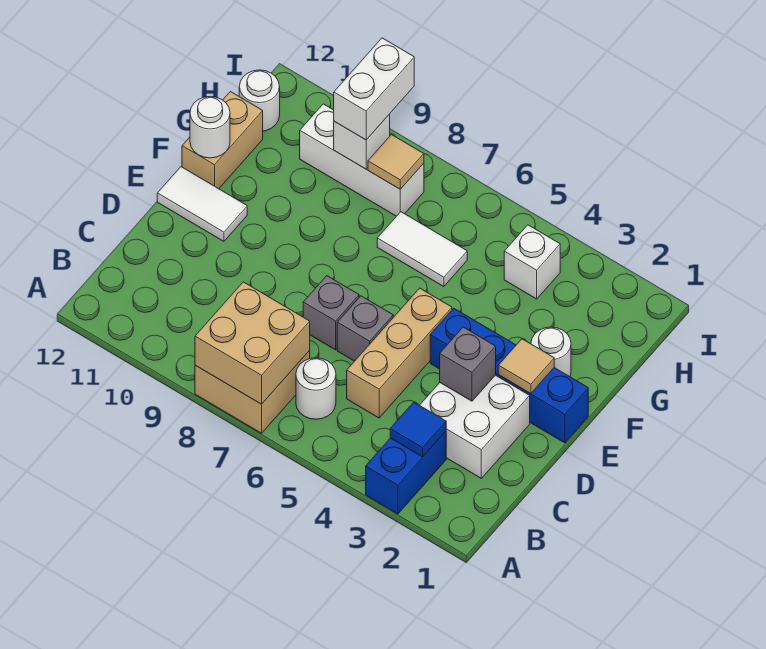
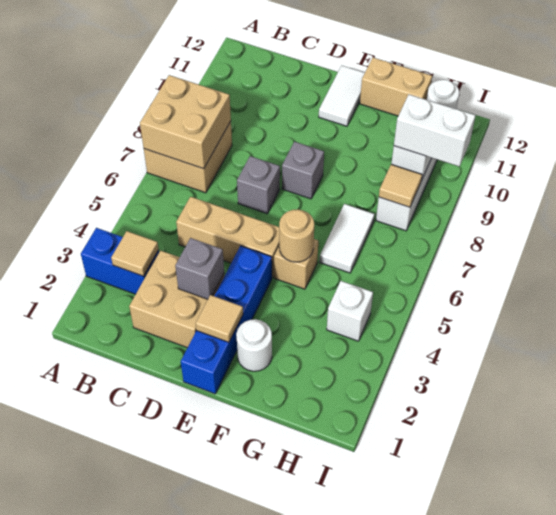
blue tile B3 level 2 -> tan tile B3 level 2
white round brick B6 level 1 -> none
white brick C2:D3 level 1 -> tan brick C2:D3 level 1
grey brick D6 level 1 -> grey brick E8 level 1
none -> tan brick F5 level 1
none -> tan round brick F5 level 2
white round brick F12 level 2 -> none

